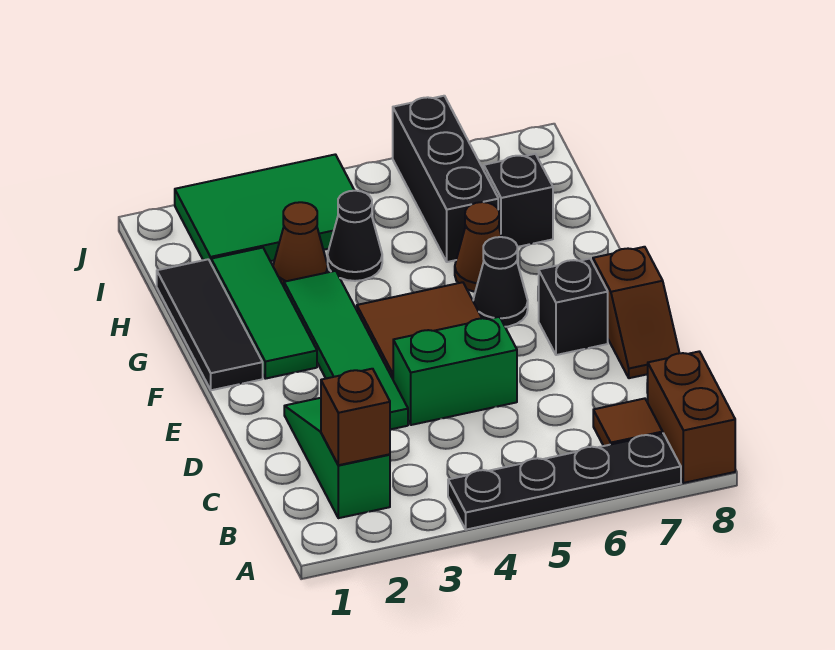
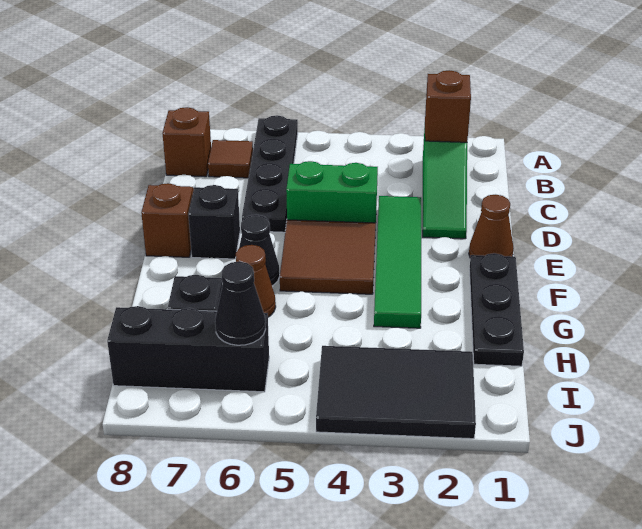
black plate A4:A7 level 1 -> black plate A6:D6 level 1
brown brick A8:B8 level 1 -> brown brick B8 level 1
black tile F1:H1 level 1 -> black plate F1:H1 level 1
green tile F2:H2 level 1 -> none
brown cone H3 level 1 -> brown cone E1 level 1
black cone H4 level 1 -> black cone I6 level 2
black brick H6:J6 level 1 -> black brick I6:I8 level 1
green tile I2:J4 level 1 -> black tile I2:J4 level 1

